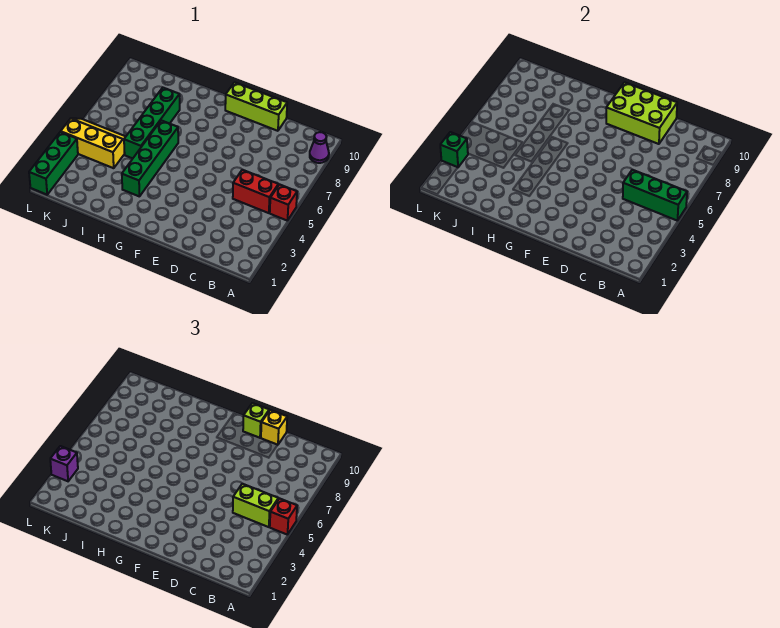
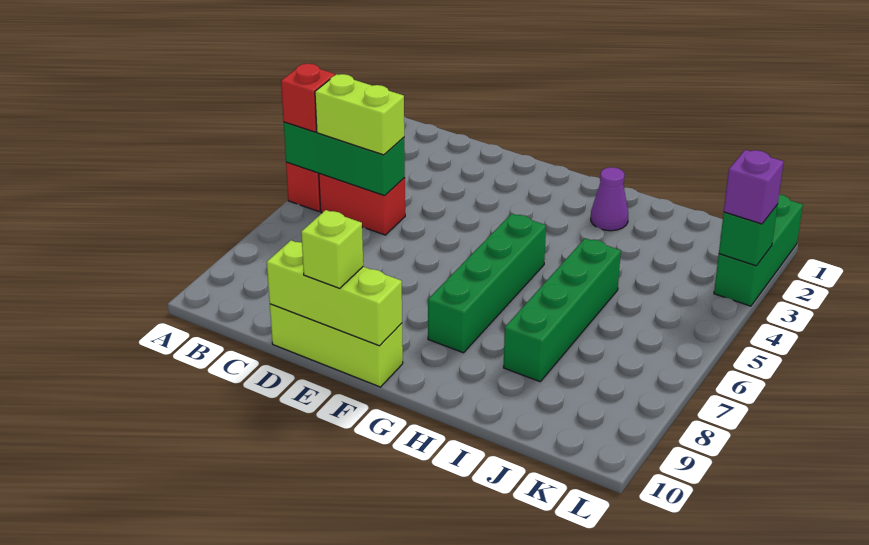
purple cone A9 level 1 -> purple cone H2 level 1
lime brick D9:F10 level 2 -> lime brick D10:F10 level 2
yellow brick D10 level 3 -> none
green brick H3:H6 level 1 -> green brick G5:G8 level 1
yellow slope J4:L5 level 1 top 4 -> none

